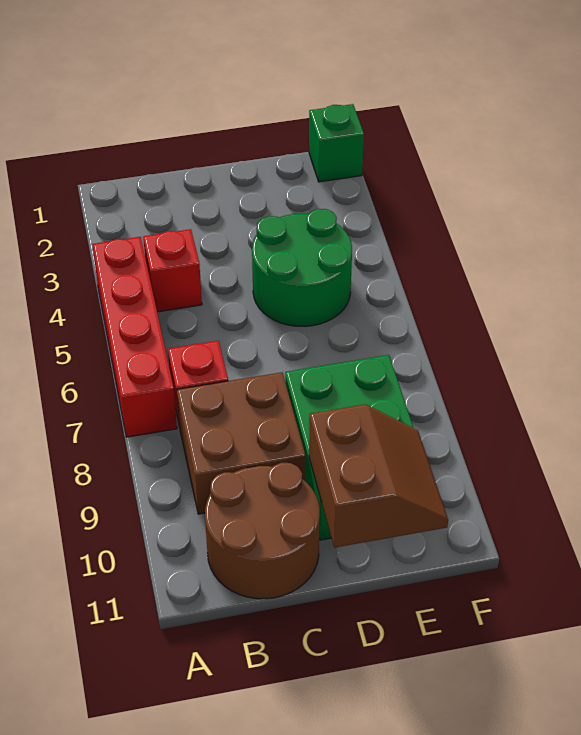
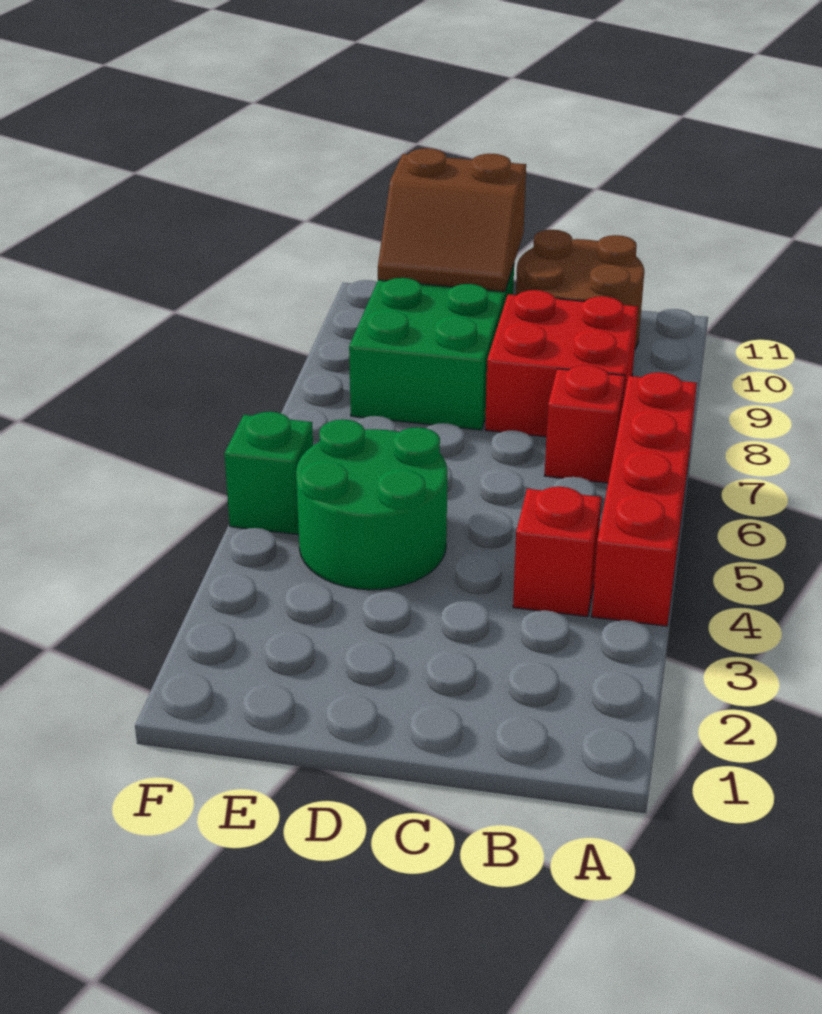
brown brick B8:C9 level 1 -> red brick B8:C9 level 1
brown slope D10:E11 level 2 top D -> brown slope D10:E11 level 2 top 11
green brick F1 level 1 -> green brick F5 level 1

